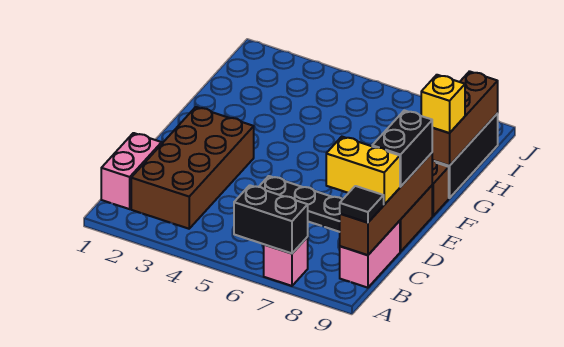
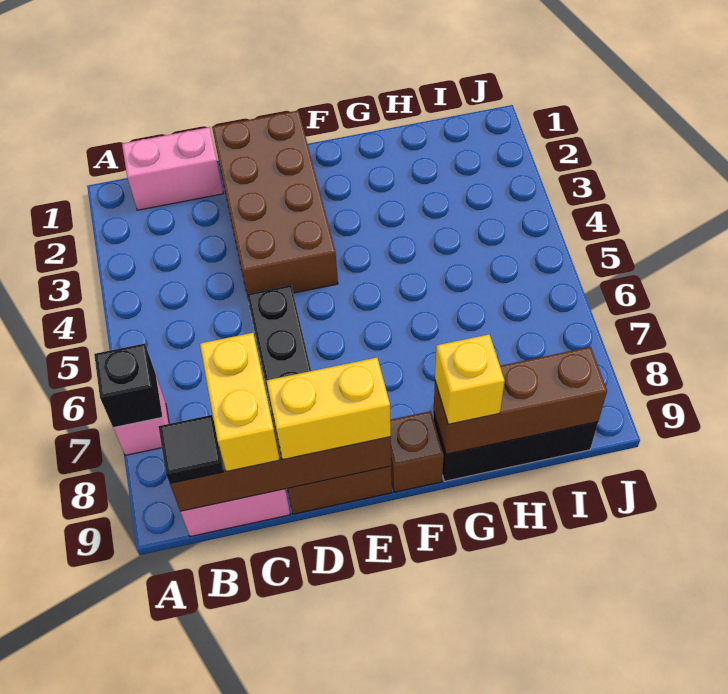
black brick A6:A7 level 2 -> black brick A7 level 2
brown brick B2:E3 level 1 -> brown brick D1:E4 level 1
black brick D9:E9 level 3 -> yellow brick D9:E9 level 3

